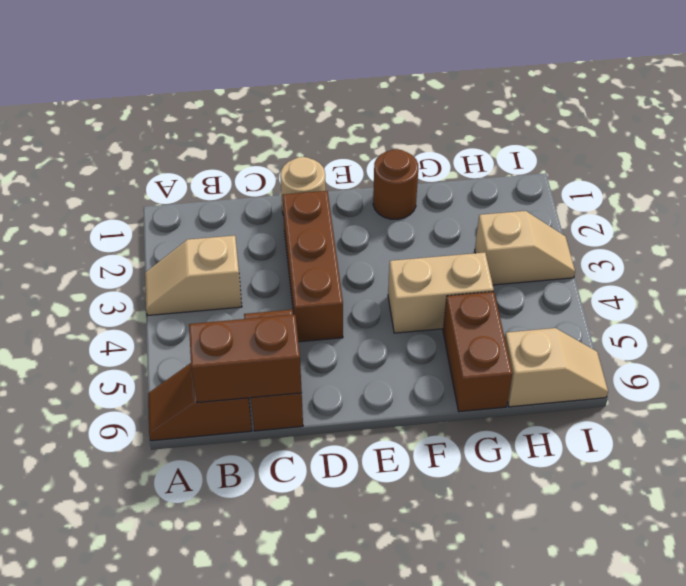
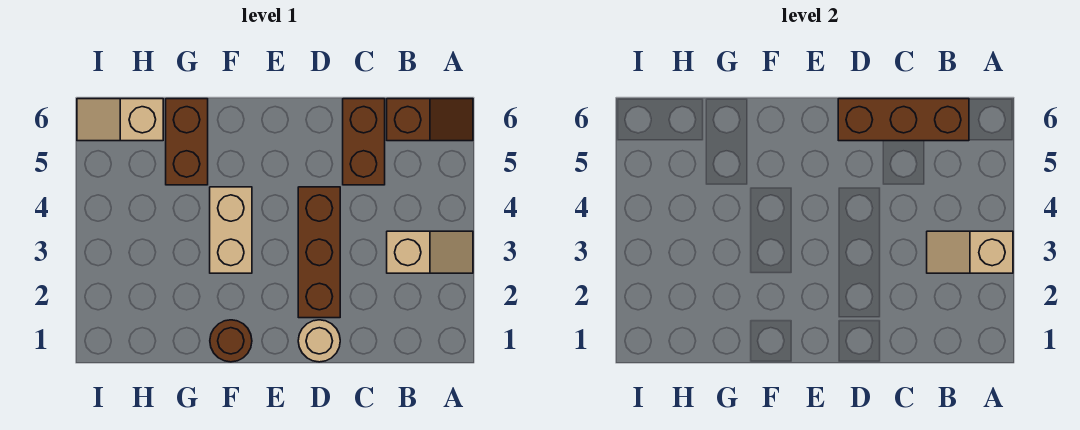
brown brick B6:C6 level 2 -> brown brick B6:D6 level 2
tan brick F4:G4 level 1 -> tan brick F3:F4 level 1
tan slope H3:I3 level 1 top H -> tan slope A3:B3 level 2 top A

